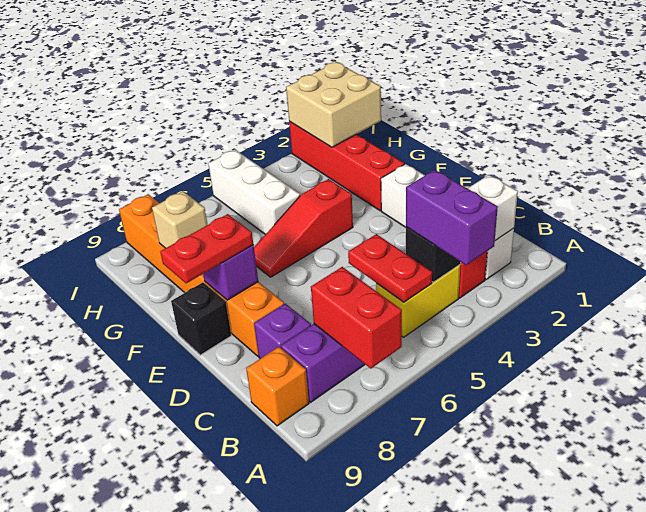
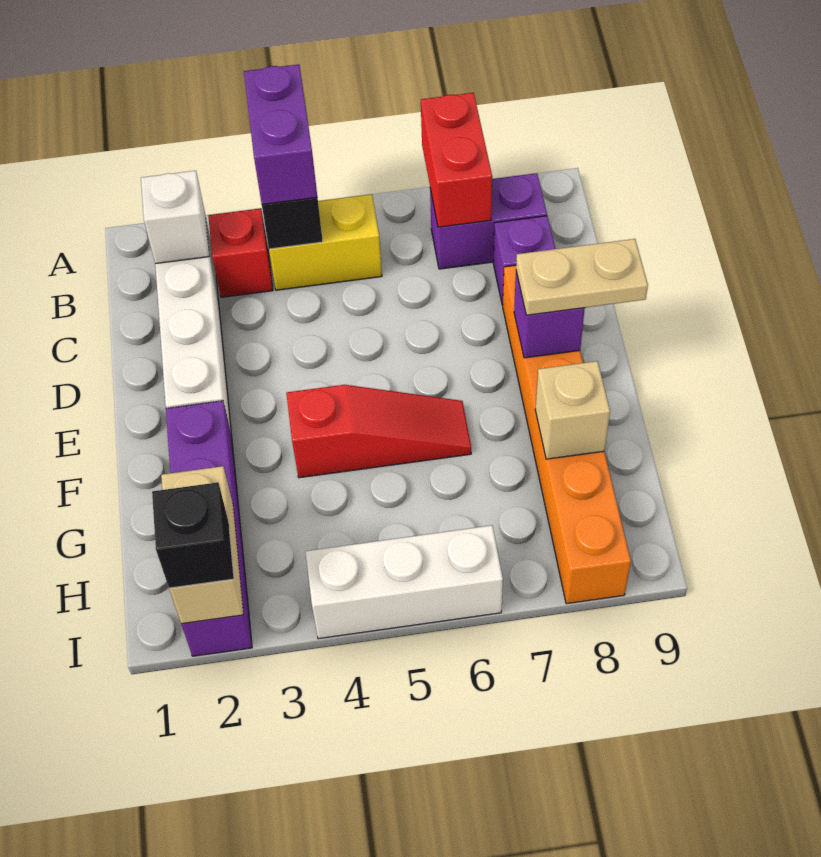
red plate B5:C5 level 2 -> none
orange brick B9 level 1 -> none
red plate E8:E9 level 3 -> tan plate E8:E9 level 3
black brick E9 level 1 -> black brick I2 level 3
red brick F2:I2 level 1 -> purple brick F2:I2 level 1
white brick G5:I5 level 1 -> white brick I4:I6 level 1
tan brick H1:I2 level 2 -> tan brick H2:I2 level 2

